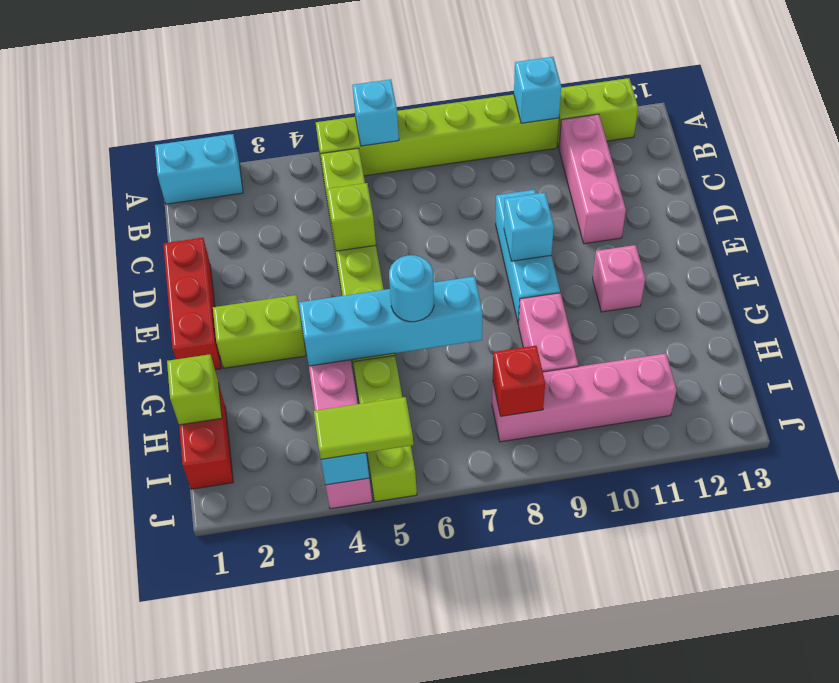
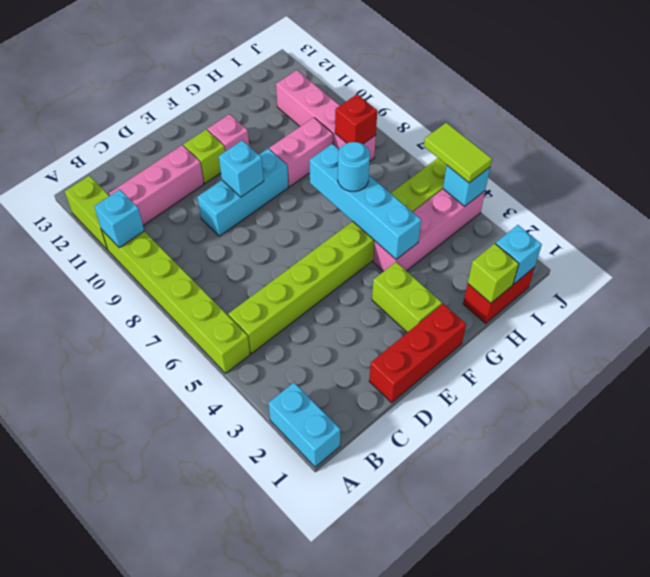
cyan brick A6 level 2 -> cyan brick I1 level 2
lime brick D5 level 2 -> lime brick E11 level 1

